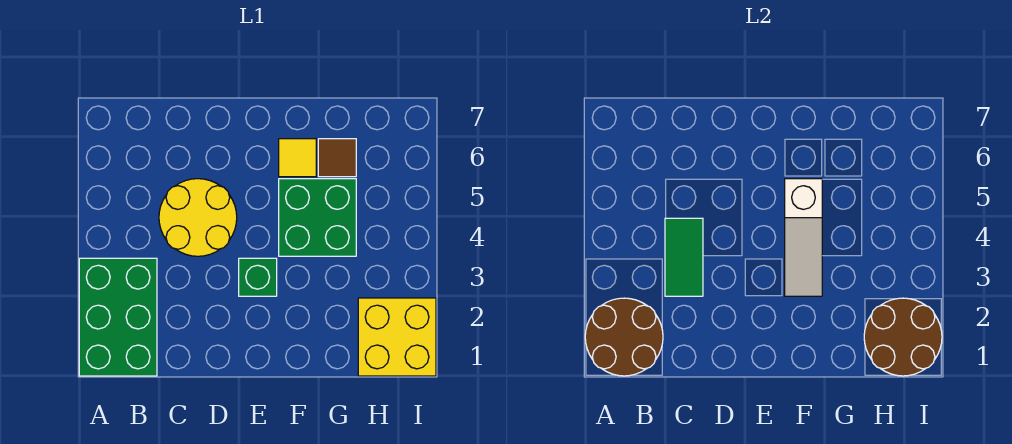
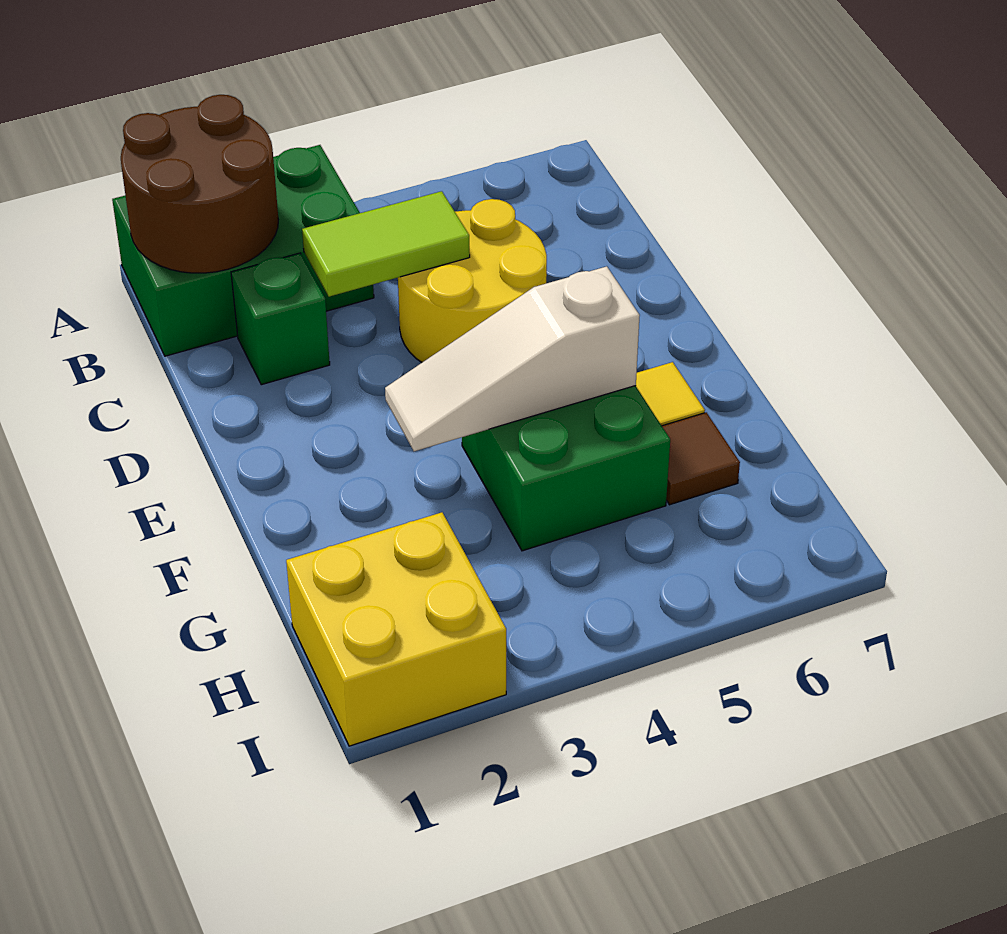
green tile C3:C4 level 2 -> lime tile C3:C4 level 2
green brick E3 level 1 -> green brick C2 level 1
brown round brick H1:I2 level 2 -> none

